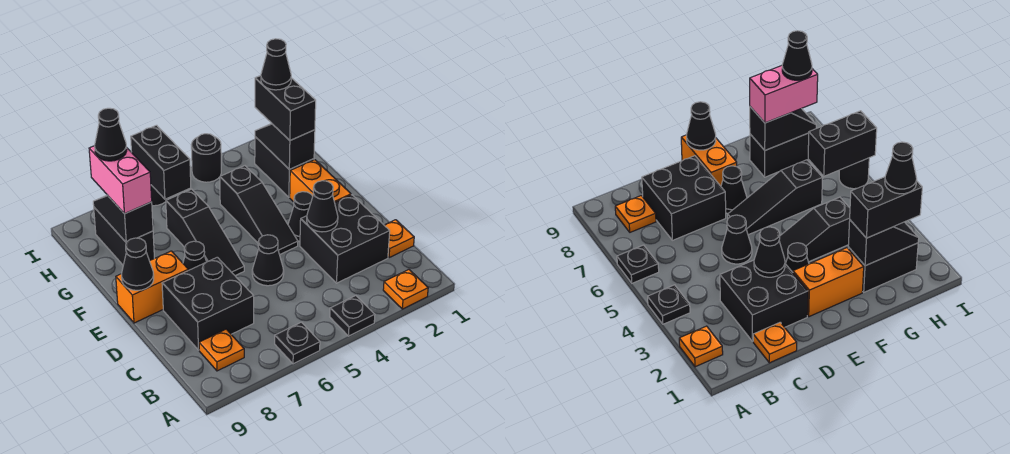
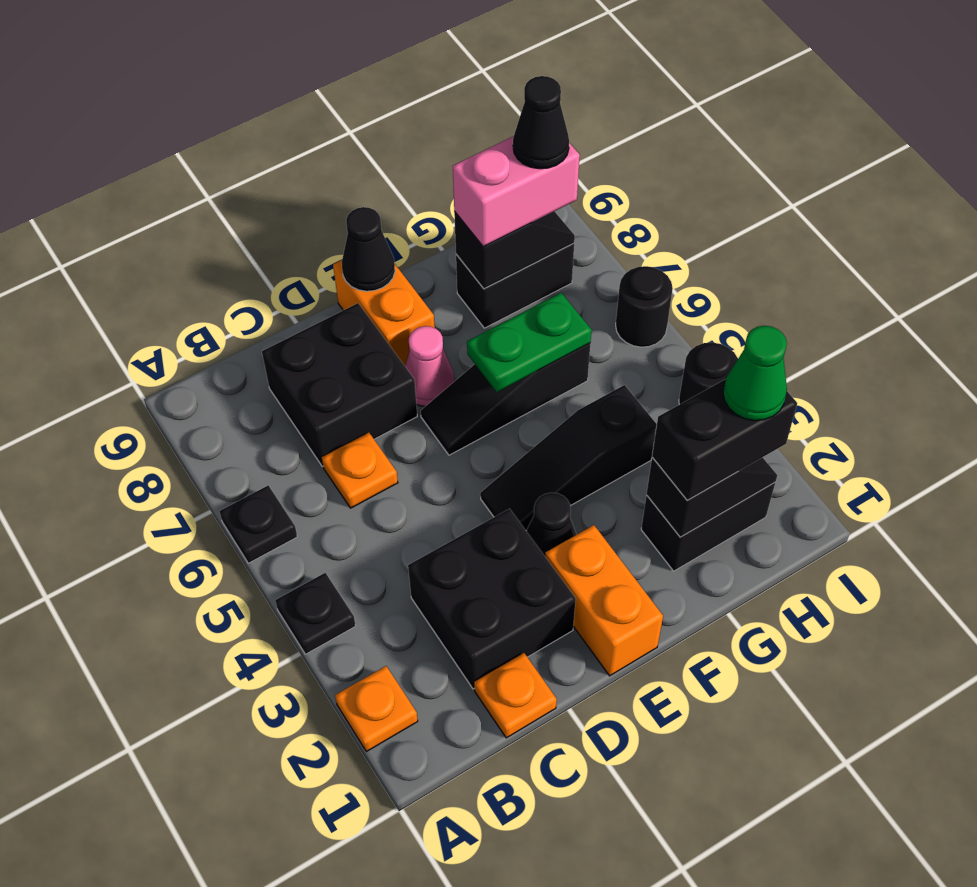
orange plate B8 level 1 -> orange plate C6 level 1
black cone D3 level 2 -> none
black cone D5 level 1 -> none
orange brick E2:F2 level 1 -> orange brick E1:E2 level 1
black cone E7 level 1 -> pink cone E7 level 1
none -> green plate F6:G6 level 2
black cone H2 level 4 -> green cone H2 level 4
black brick H6:I6 level 2 -> none

